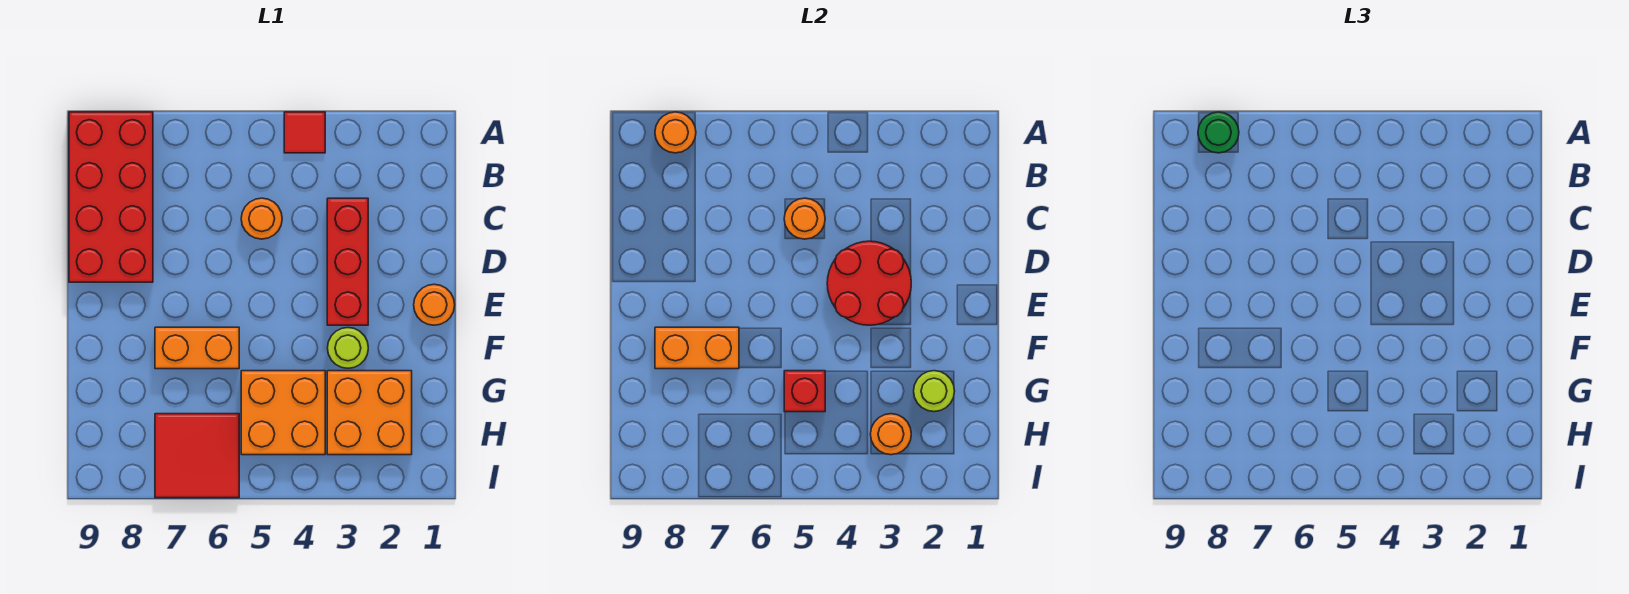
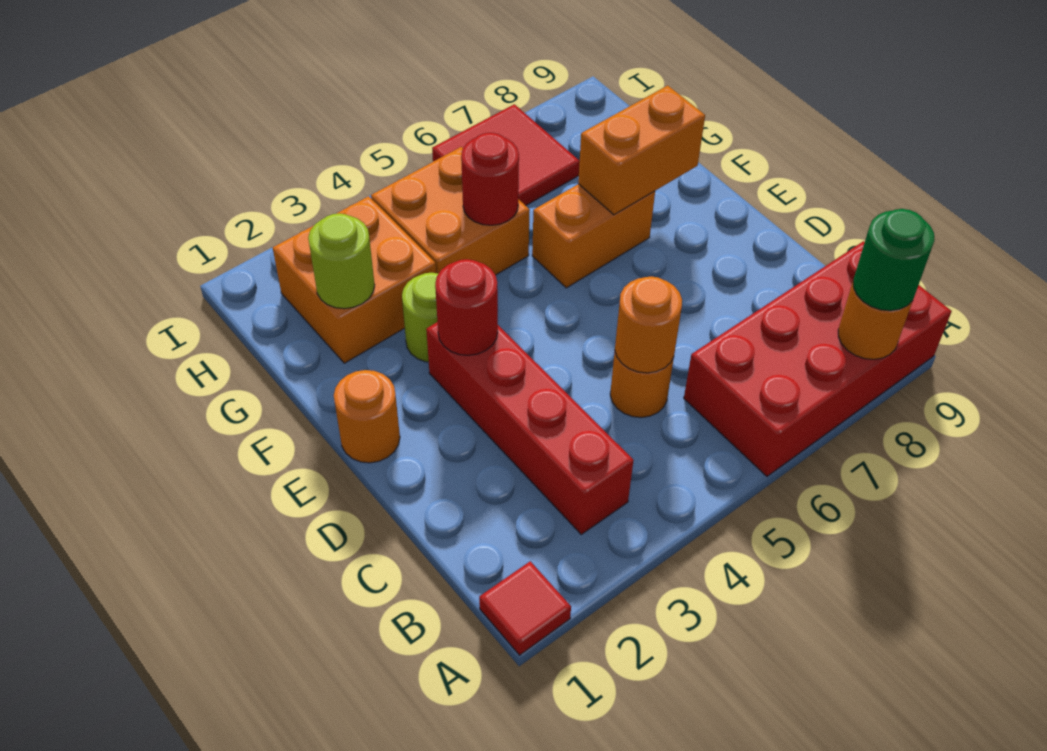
red tile A4 level 1 -> red tile A1 level 1
red brick A8:D9 level 1 -> red brick A6:B9 level 1
red brick C3:E3 level 1 -> red brick B3:E3 level 1
red round brick D3:E4 level 2 -> red round brick E3 level 2
red brick G5 level 2 -> red round brick G5 level 2
orange round brick H3 level 2 -> none

